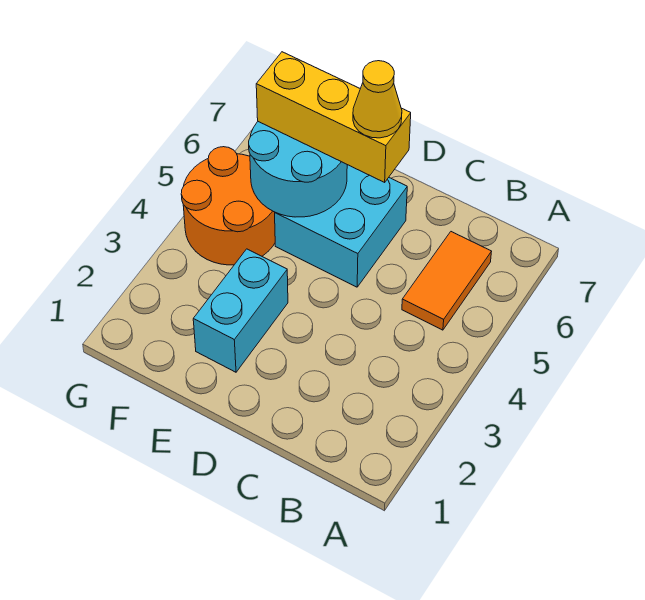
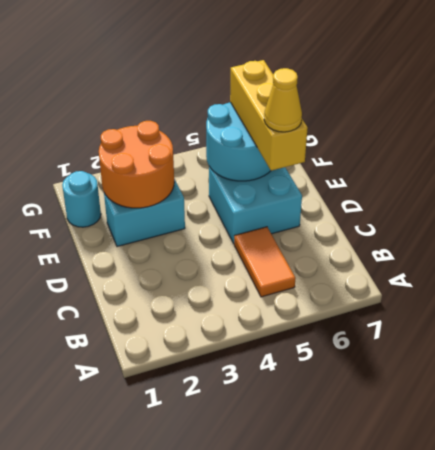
orange tile B5:B6 level 1 -> orange tile B5:C5 level 1
none -> cyan round brick F1 level 1
orange round brick F4:G5 level 1 -> orange round brick E2:F3 level 2

